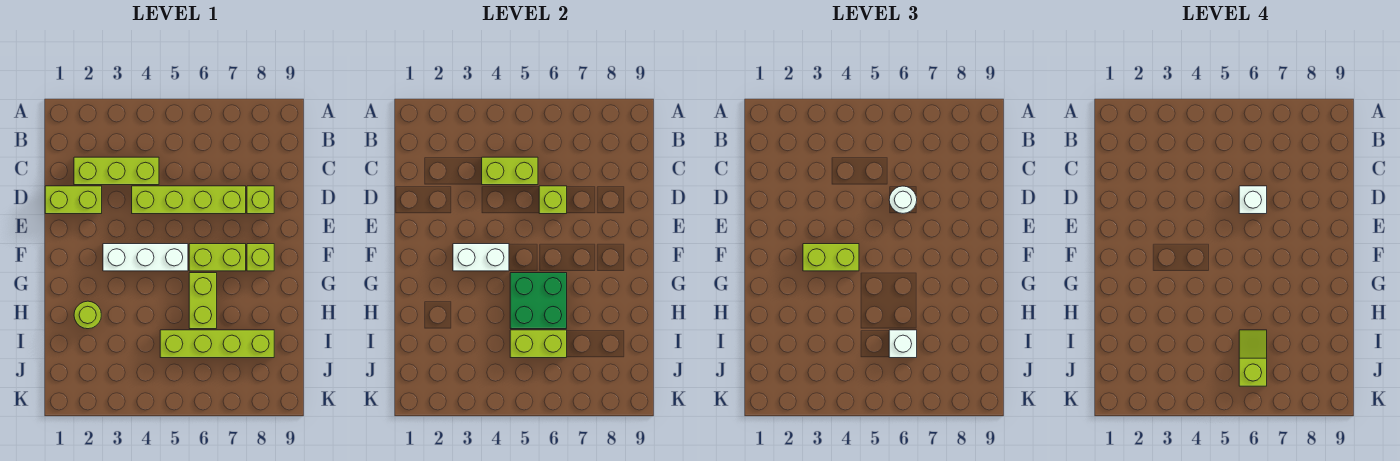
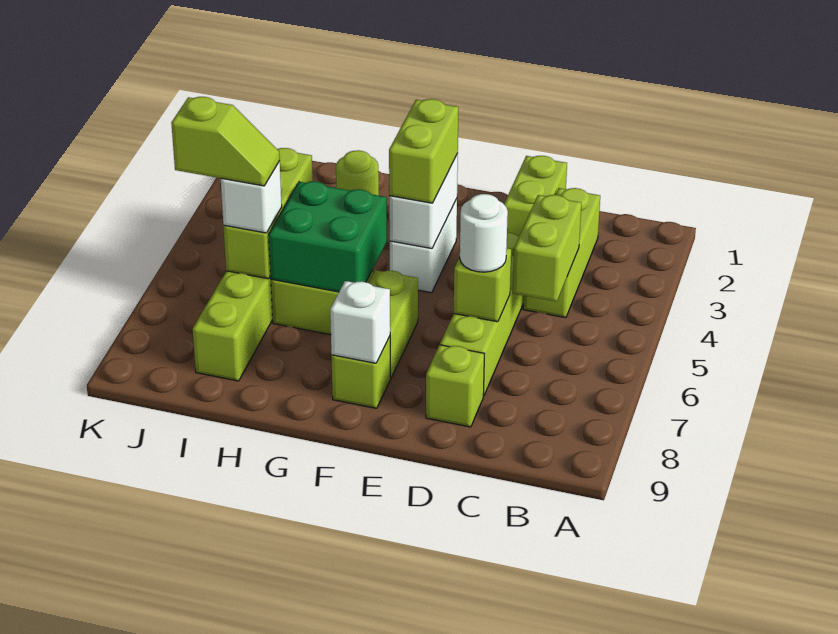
white brick D6 level 4 -> white brick F8 level 2
white brick F3:F5 level 1 -> white brick F3:F4 level 1
lime brick I5:I6 level 2 -> lime brick I4:I6 level 2

